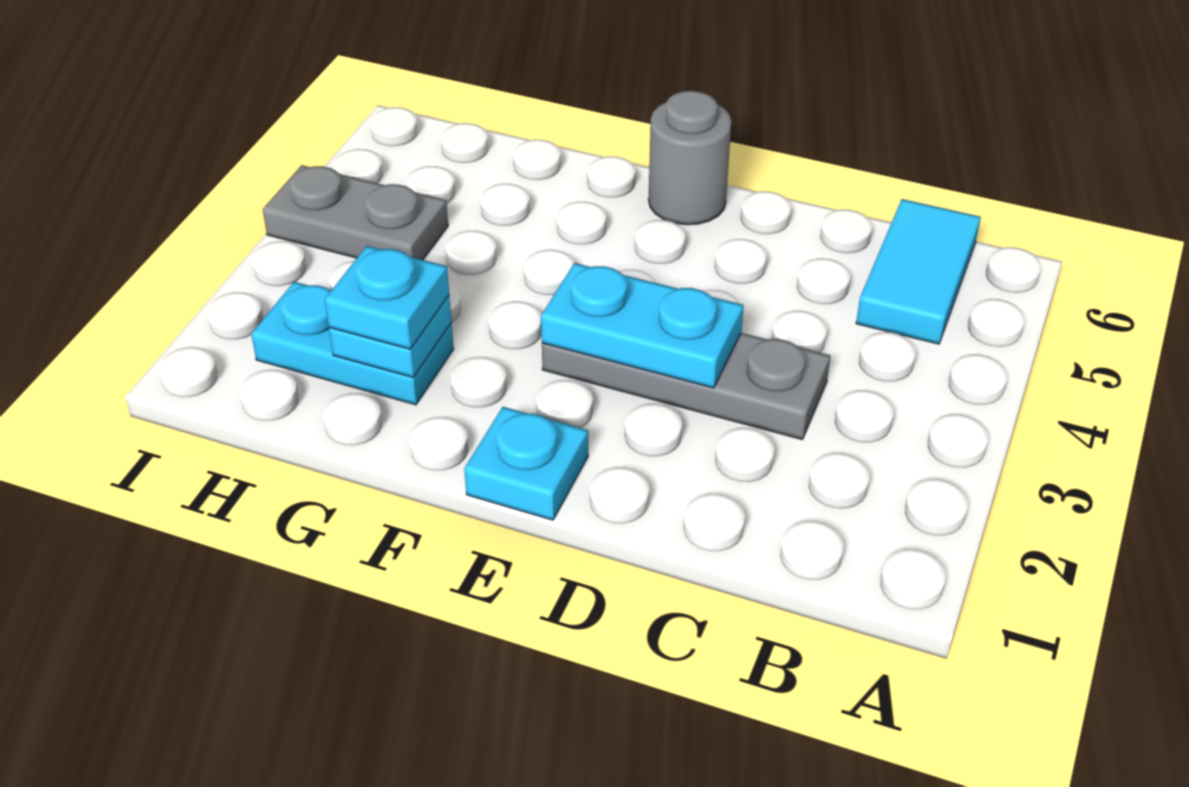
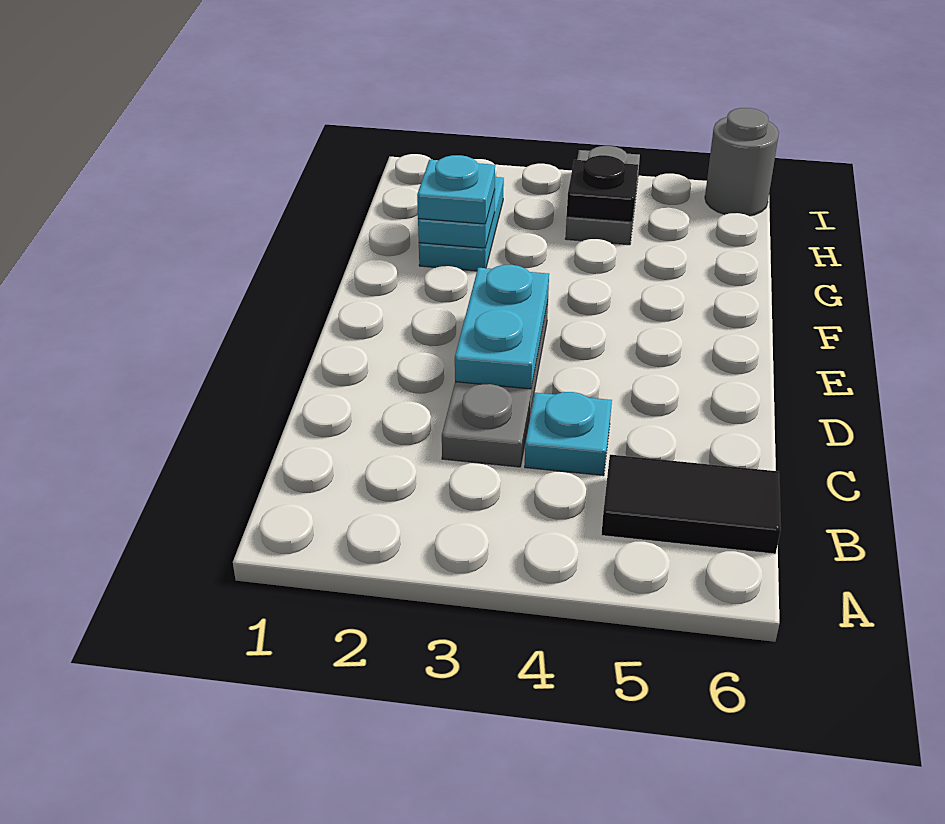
cyan tile B5:B6 level 1 -> black tile B5:B6 level 1
cyan plate E1 level 1 -> cyan plate C4 level 1
grey round brick E6 level 1 -> grey round brick I6 level 1
none -> black plate H4 level 2

